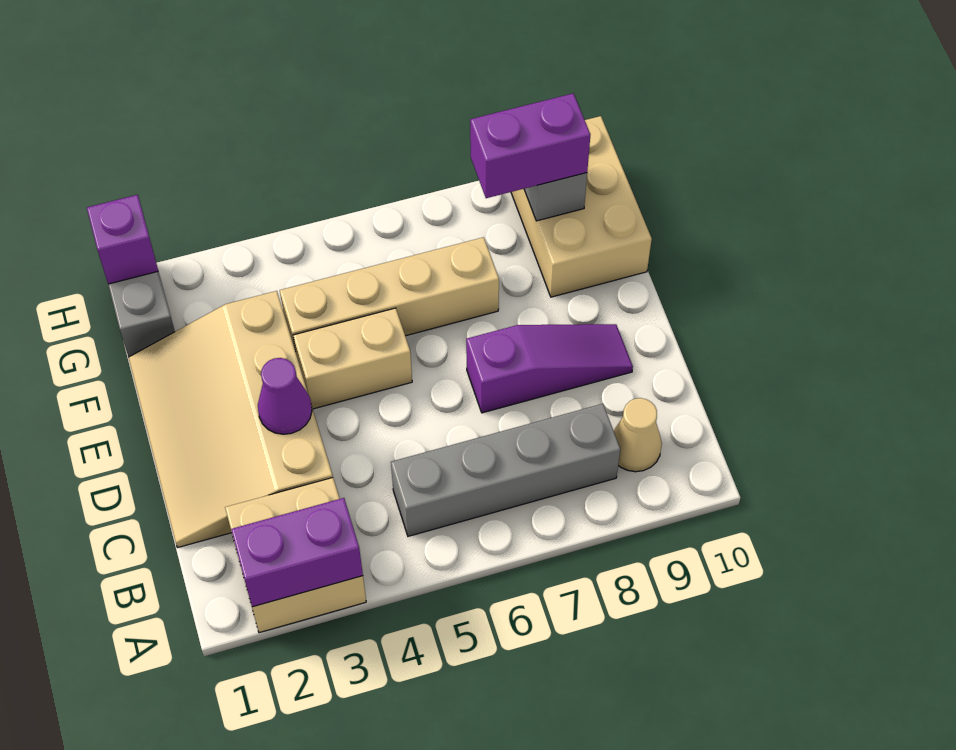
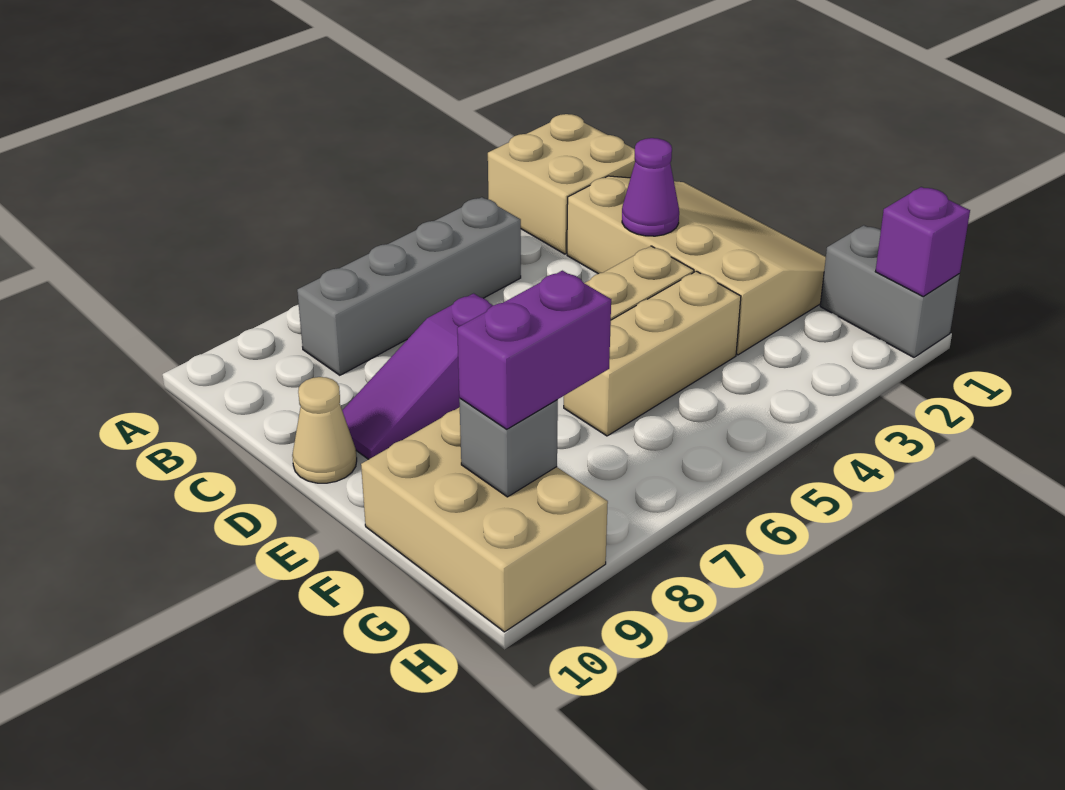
purple brick A2:A3 level 2 -> none
tan cone B9 level 1 -> tan cone D10 level 1
tan brick F4:F7 level 1 -> tan brick F4:F6 level 1

